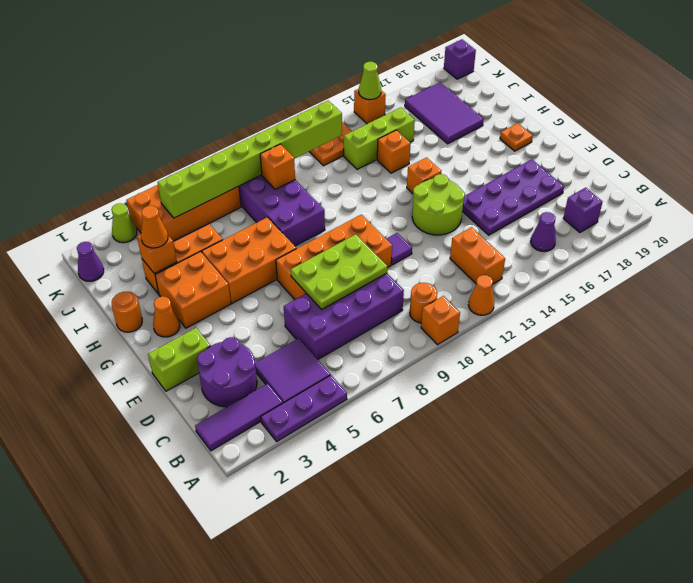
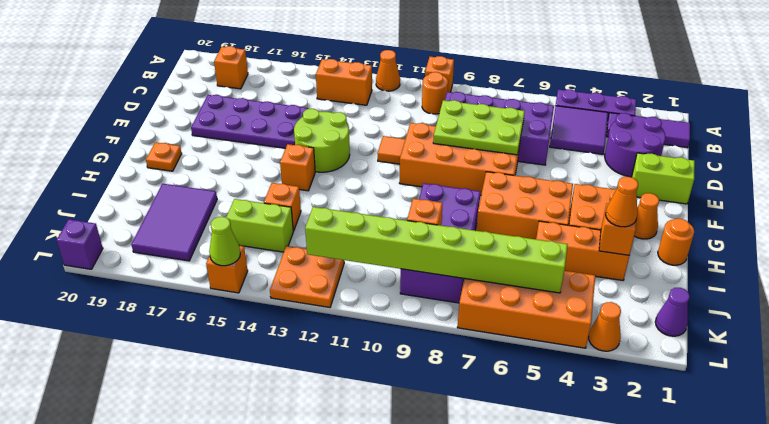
orange brick B13:C13 level 1 -> orange brick B13:B14 level 1
purple cone B16 level 1 -> none
purple brick B18 level 1 -> orange brick B18 level 1
purple tile E11 level 1 -> orange tile E11 level 1
lime brick J13:J15 level 1 -> lime brick J14:J15 level 1
lime cone L3 level 1 -> orange cone L3 level 1

